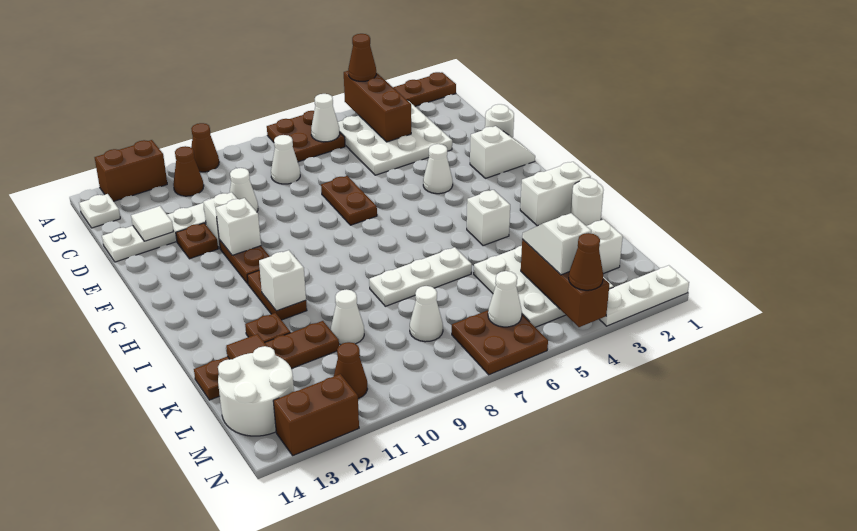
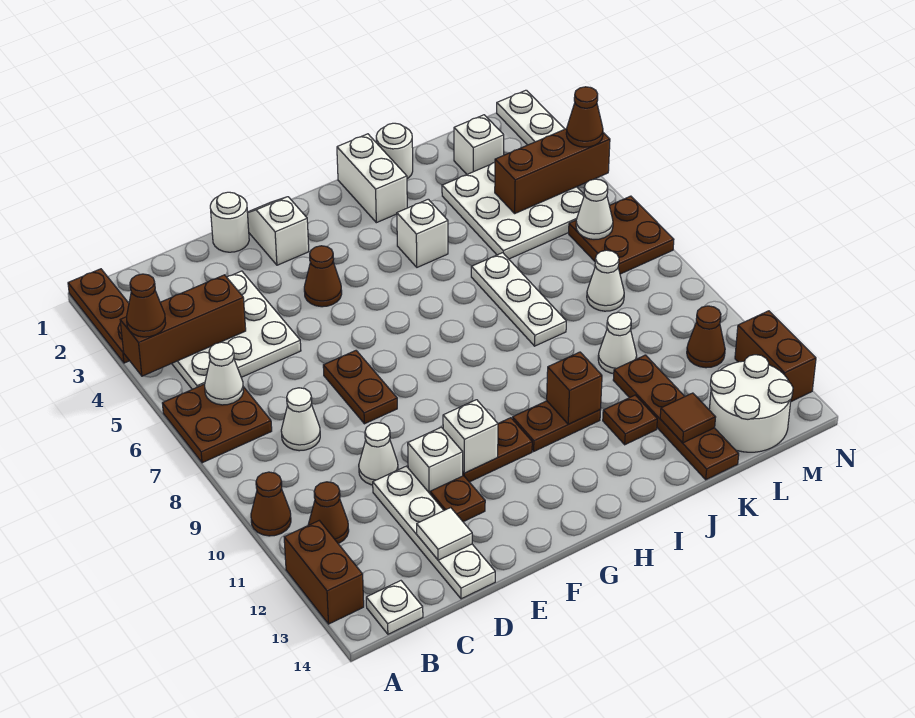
brown plate E7:F7 level 1 -> brown plate E7:E8 level 1
white cone F4 level 1 -> brown cone F4 level 1
white brick I11 level 2 -> brown brick I11 level 2
white slope L4:M4 level 3 top M -> none

